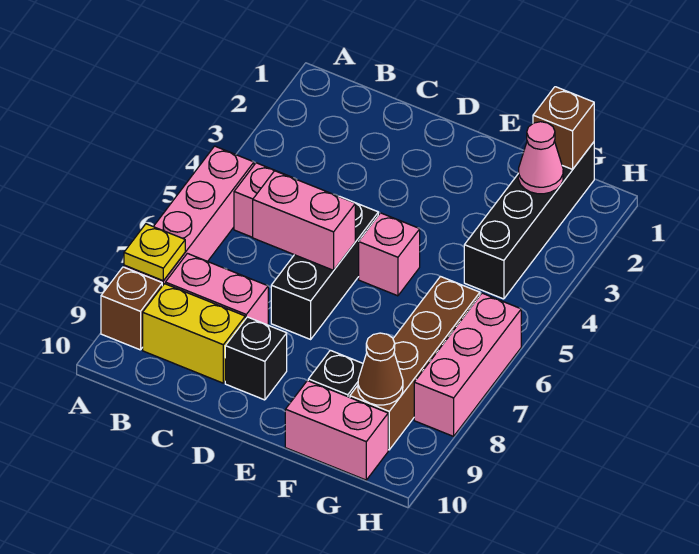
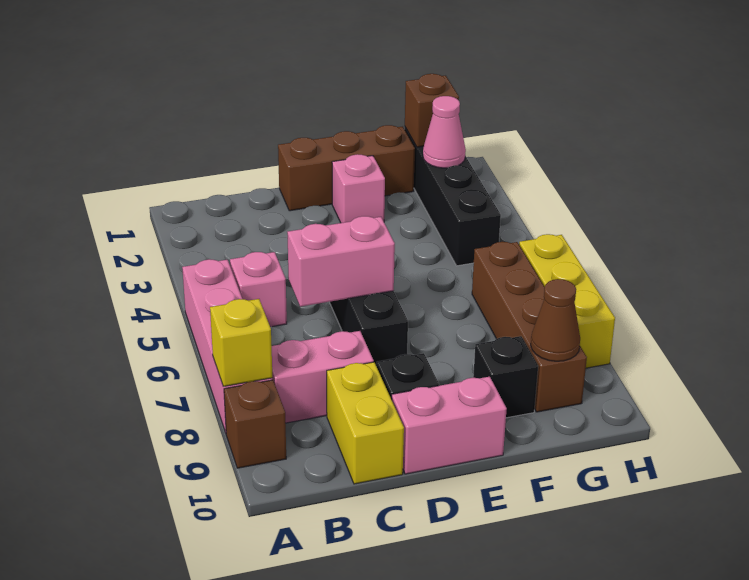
yellow plate A8 level 2 -> yellow brick A8 level 2
yellow brick B9:C9 level 1 -> yellow brick C9:C10 level 1
none -> brown brick D1:F1 level 1
pink brick E5 level 1 -> pink brick E2 level 1
pink brick F10:G10 level 1 -> pink brick D10:E10 level 1
pink brick H6:H8 level 1 -> yellow brick H6:H8 level 1

